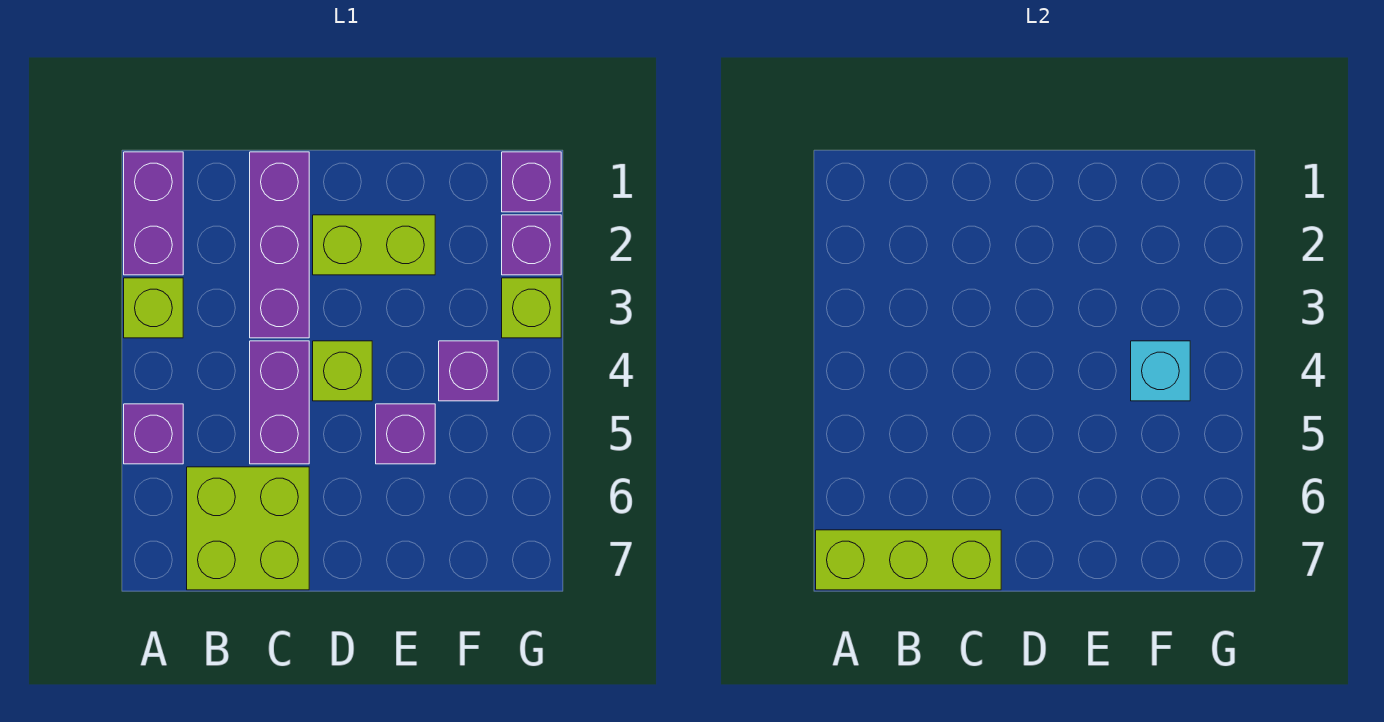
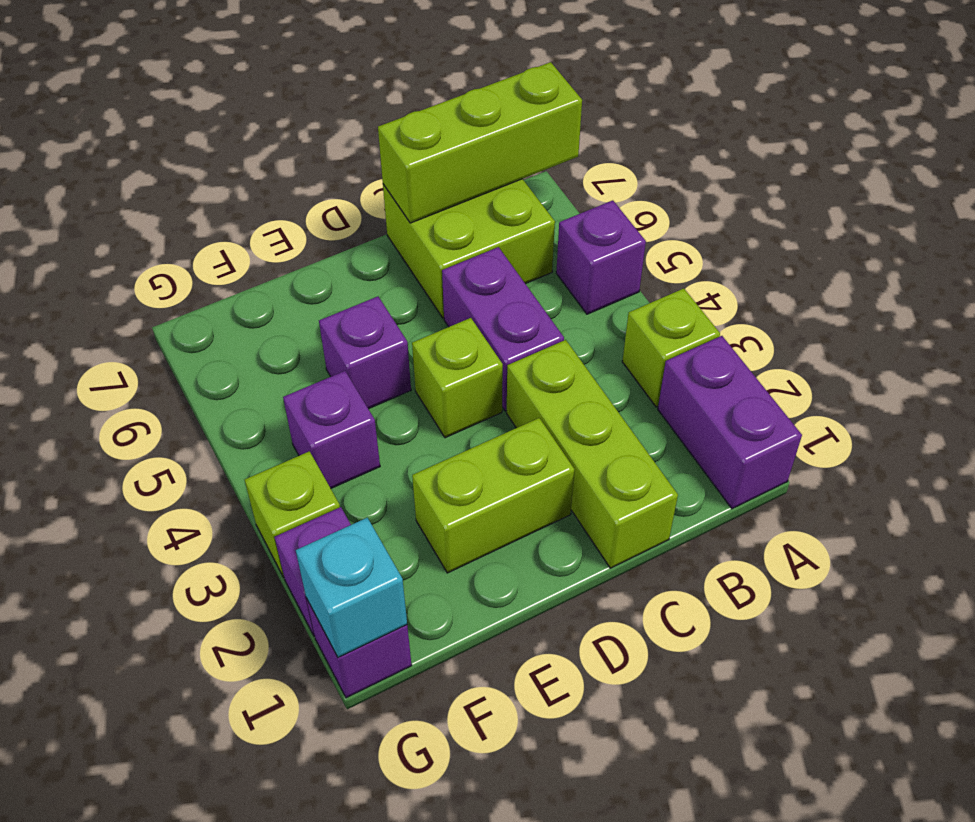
purple brick C1:C3 level 1 -> lime brick C1:C3 level 1
cyan brick F4 level 2 -> cyan brick G1 level 2

